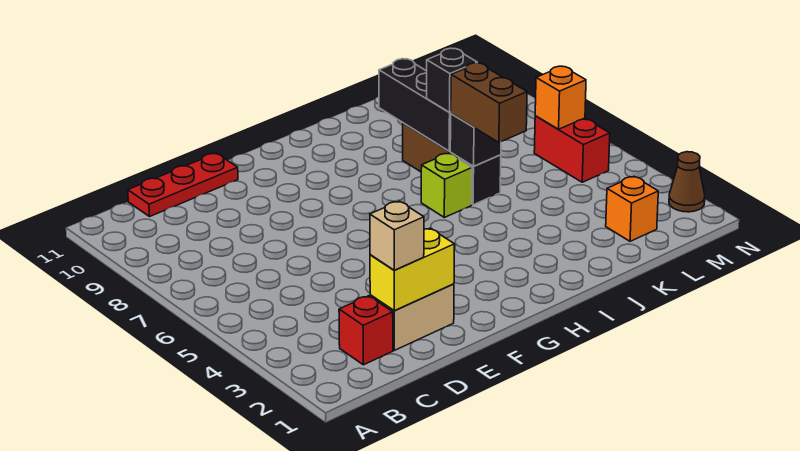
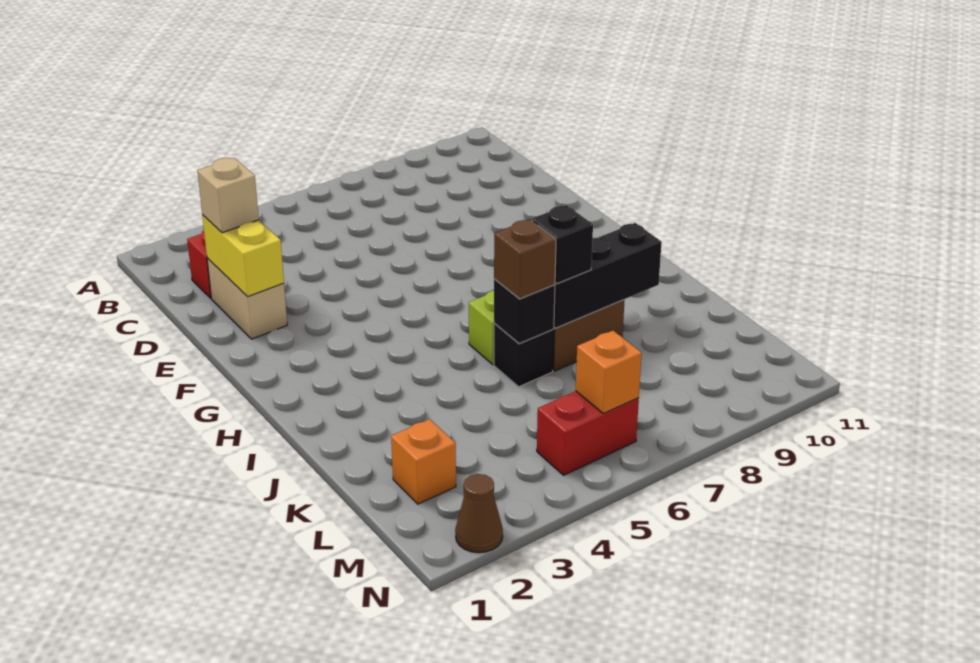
red plate C11:E11 level 1 -> none
brown brick J5:J6 level 3 -> brown brick J6 level 3

